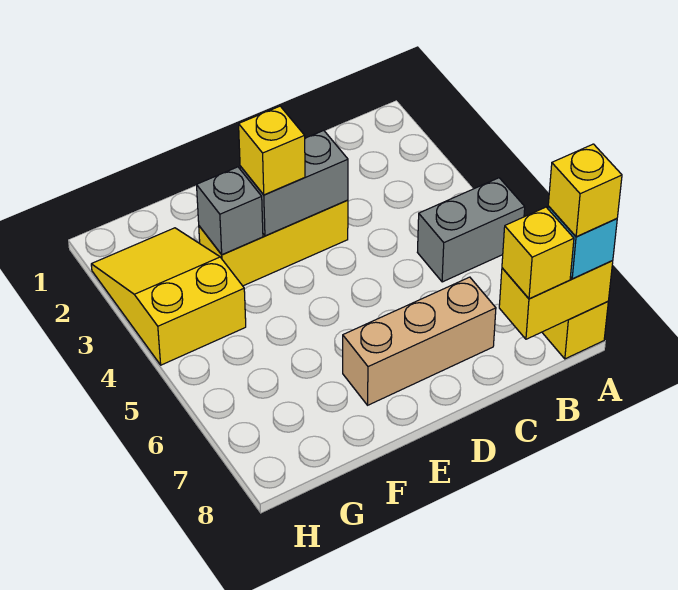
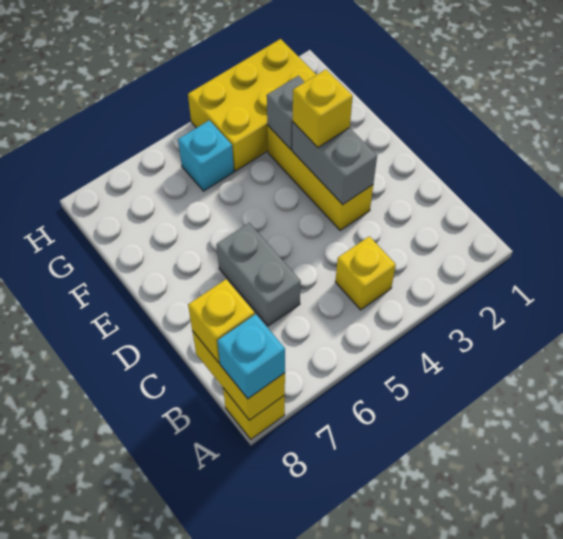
grey brick A5:B5 level 1 -> grey brick C6:D6 level 1
yellow brick A8 level 4 -> yellow brick B4 level 1
tan brick C7:E7 level 1 -> none
yellow slope G2:H4 level 1 top 4 -> yellow brick G2:H4 level 1
none -> cyan brick G5 level 1

